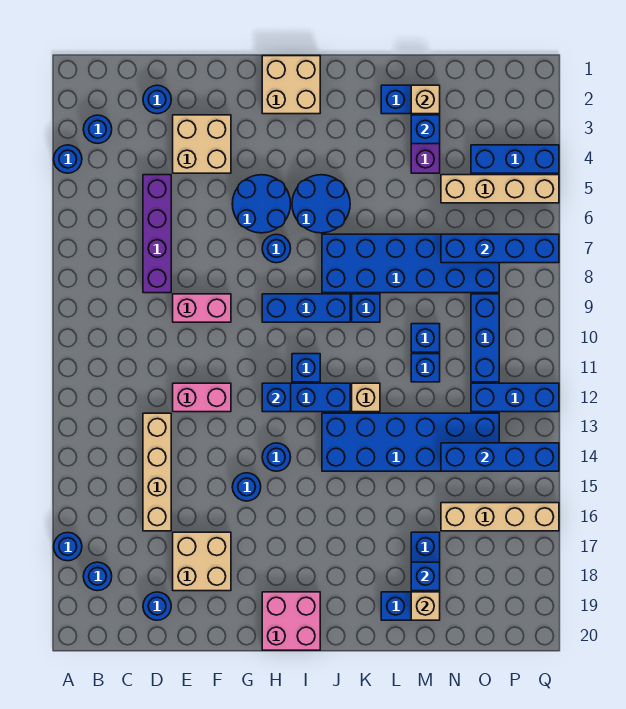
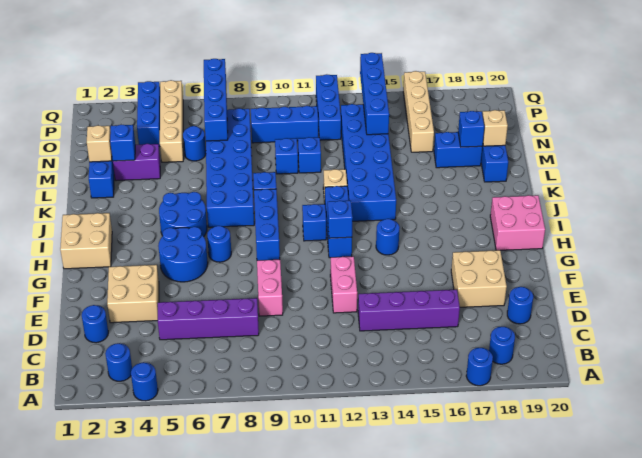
tan brick D13:D16 level 1 -> purple brick D13:D16 level 1
blue round brick G15 level 1 -> blue round brick N6 level 1

